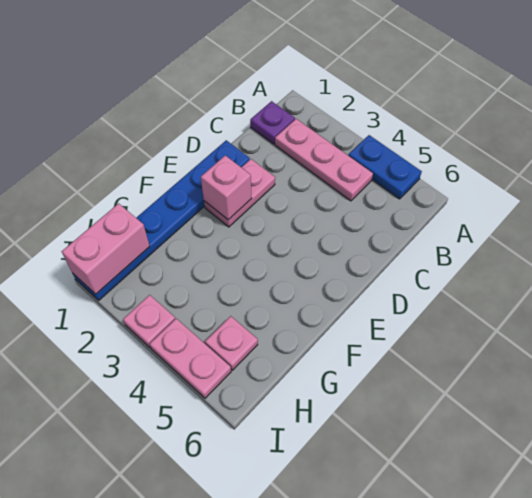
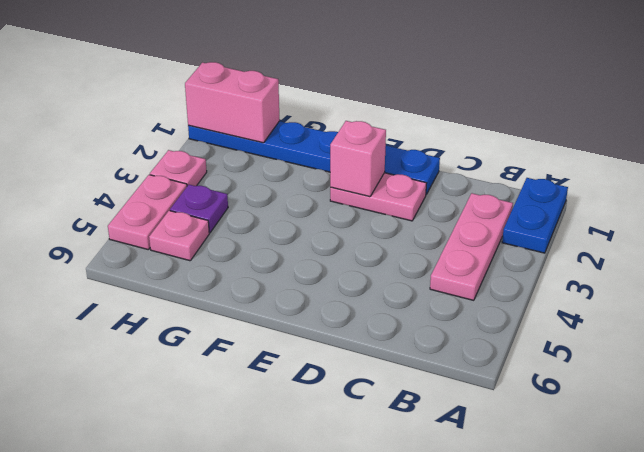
blue plate A4:A5 level 1 -> blue plate A1:A2 level 1
purple plate B1 level 1 -> purple plate H4 level 1

